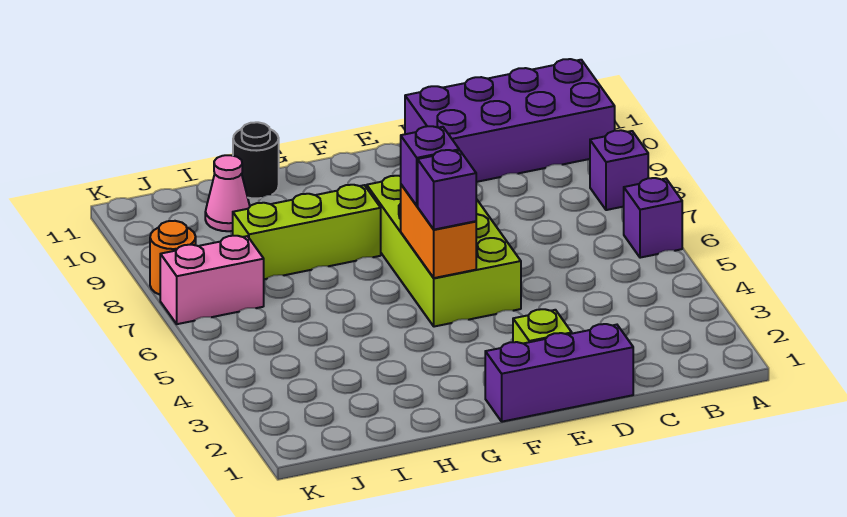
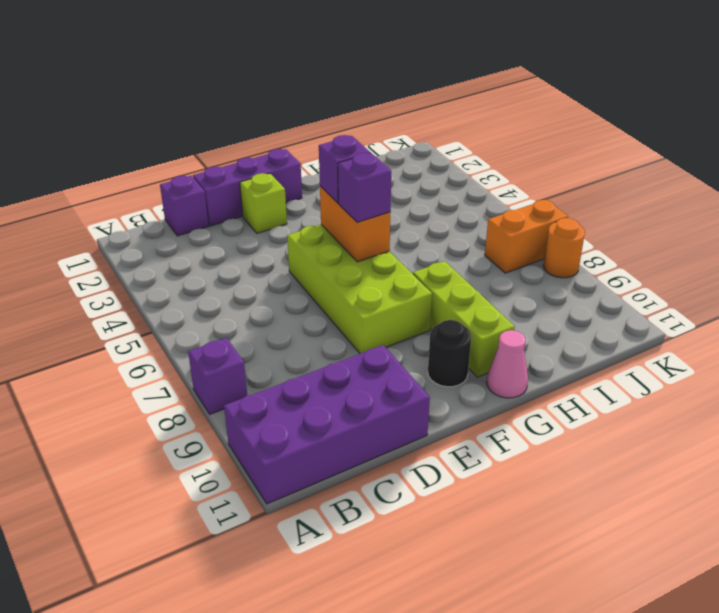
purple brick A6 level 1 -> purple brick C1 level 1
lime brick G8:I8 level 1 -> lime brick G8:G10 level 1
black round brick H11 level 1 -> black round brick F10 level 1
pink cone I10 level 1 -> pink cone G11 level 1
pink brick J7:K7 level 1 -> orange brick J7:K7 level 1

